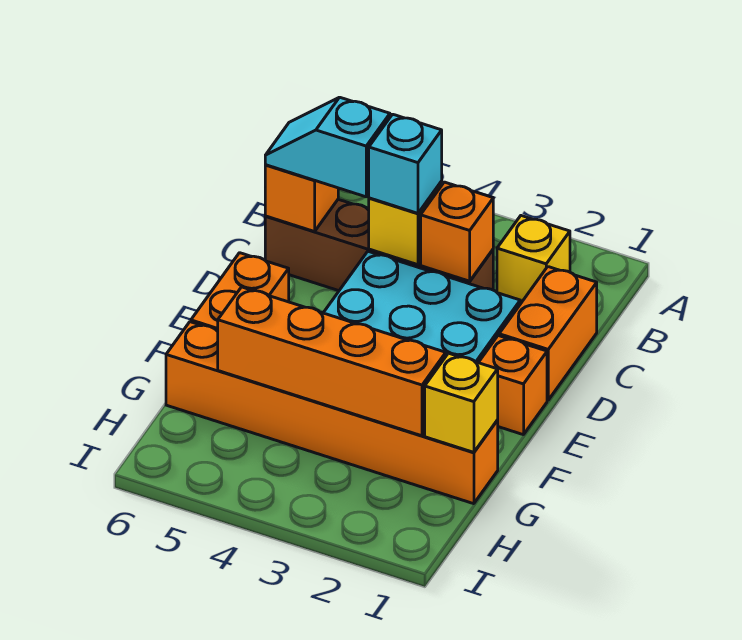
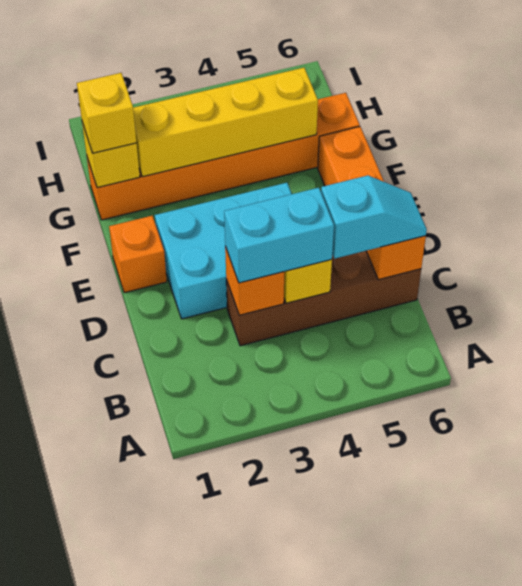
yellow brick B2 level 1 -> yellow brick G1 level 3
orange brick C1:D1 level 1 -> none
cyan brick C4 level 3 -> cyan brick C3:C4 level 3
orange brick G2:G5 level 2 -> yellow brick G2:G5 level 2

